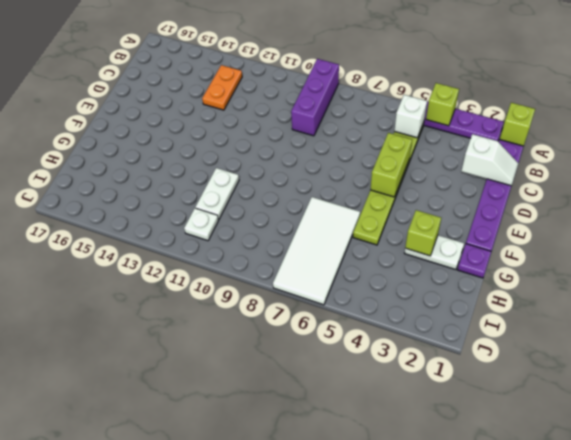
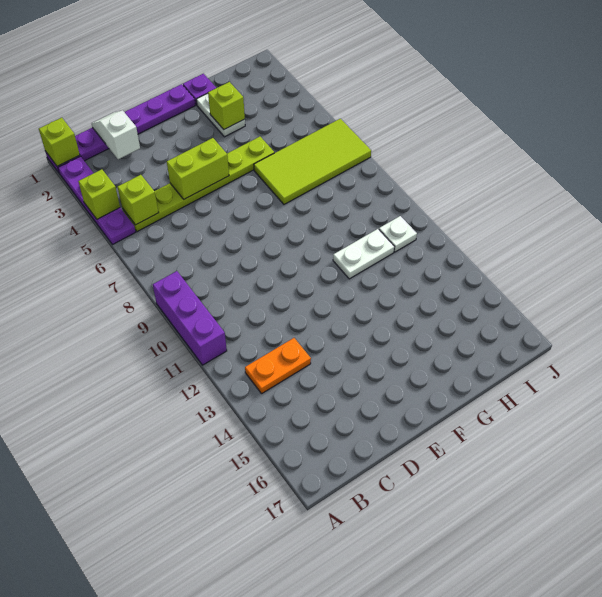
purple brick A9:C9 level 1 -> purple brick A9:A11 level 1
white brick B5 level 2 -> lime brick B5 level 2
white tile G6:J7 level 1 -> lime tile G6:J7 level 1

